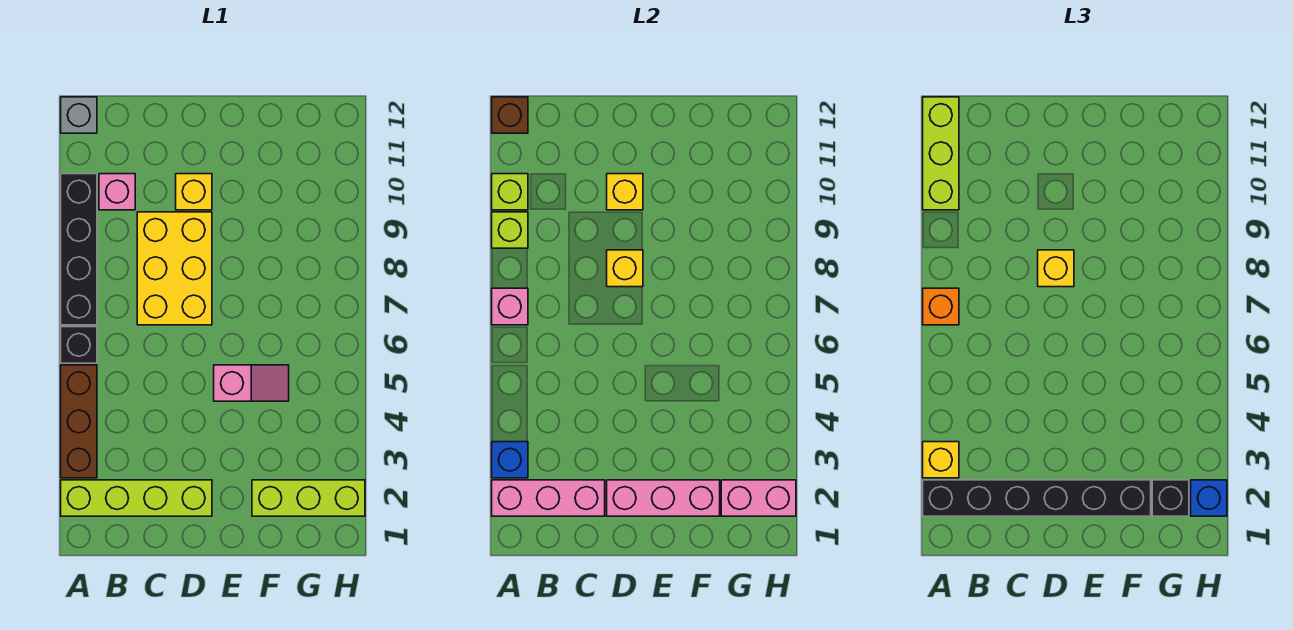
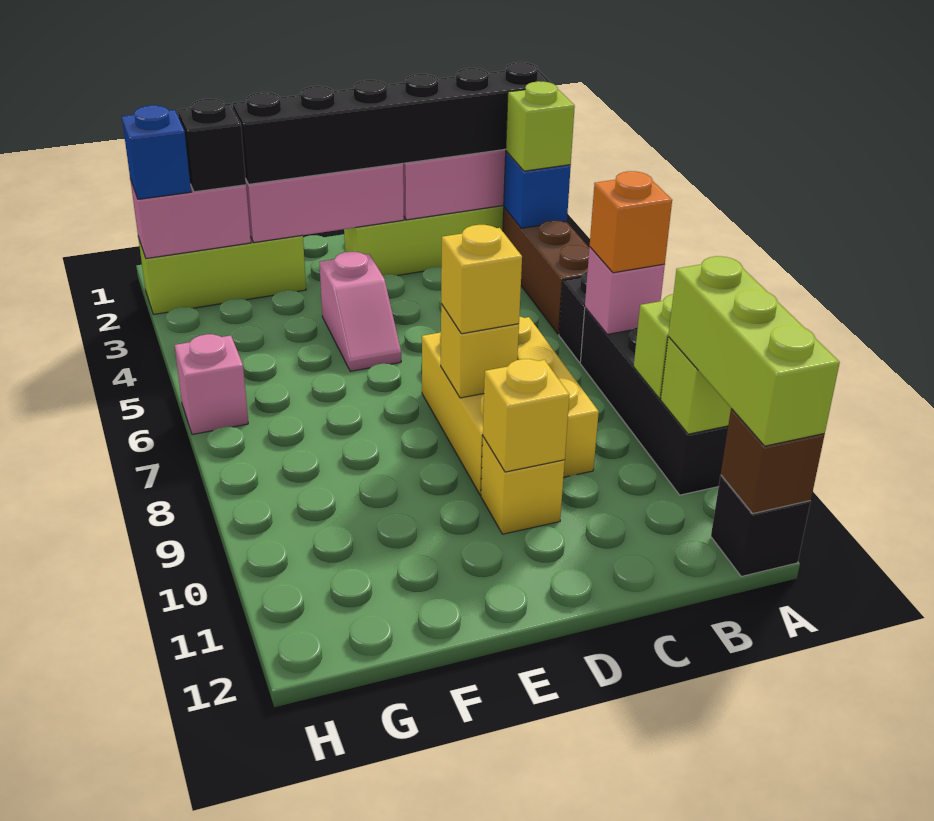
yellow brick A3 level 3 -> lime brick A3 level 3
grey brick A12 level 1 -> black brick A12 level 1
pink brick B10 level 1 -> pink brick H6 level 1
pink slope E5:F5 level 1 top E -> pink slope E4:E5 level 1 top 4

